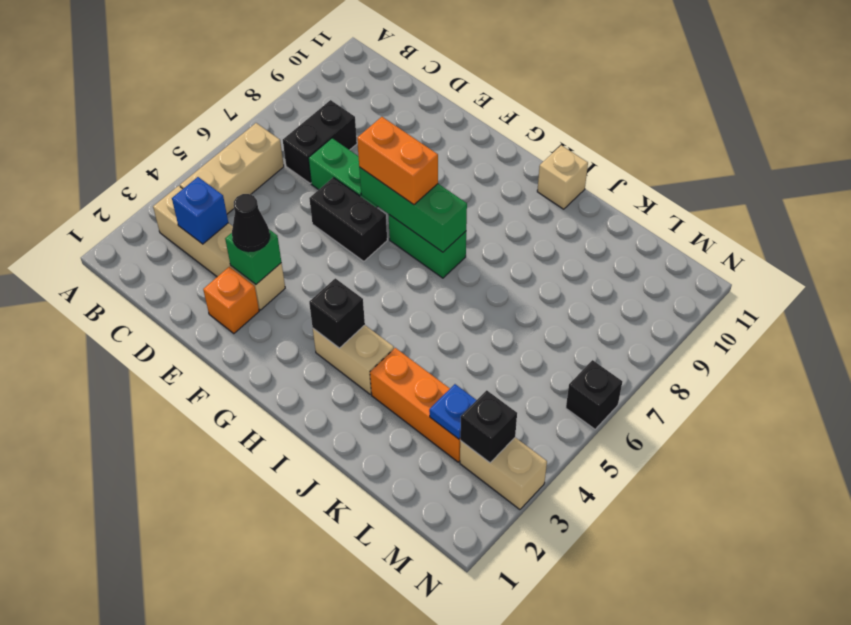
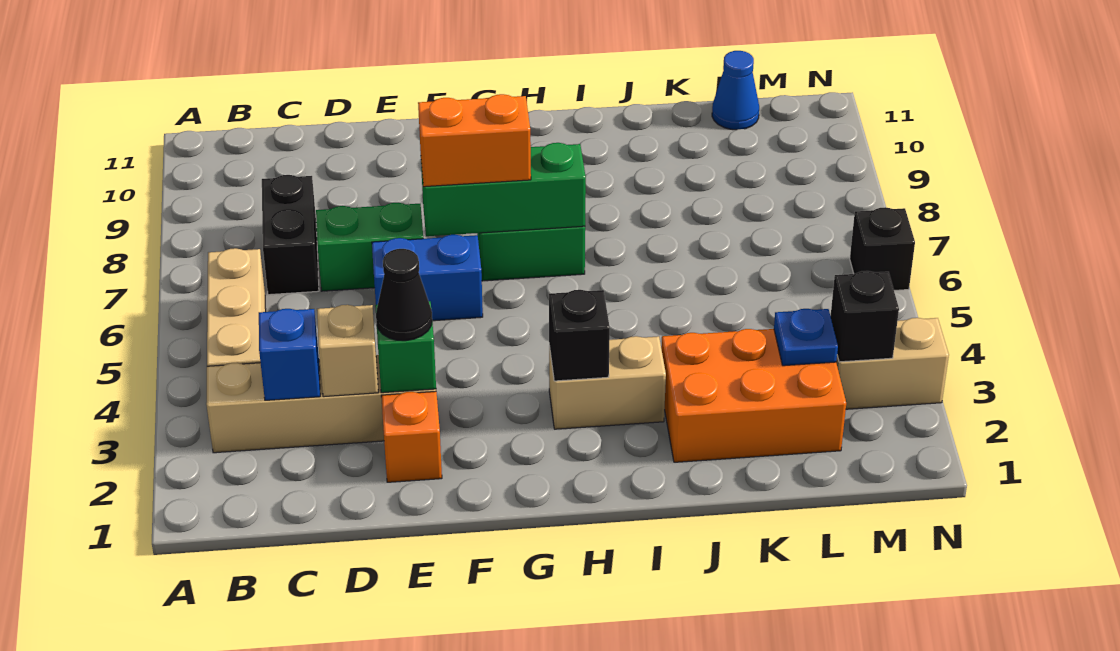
black brick E6:F6 level 1 -> blue brick E6:F6 level 1
tan brick I11 level 1 -> tan brick D3 level 2
orange brick J3:L3 level 1 -> orange brick J2:L3 level 1
none -> blue cone L11 level 1

